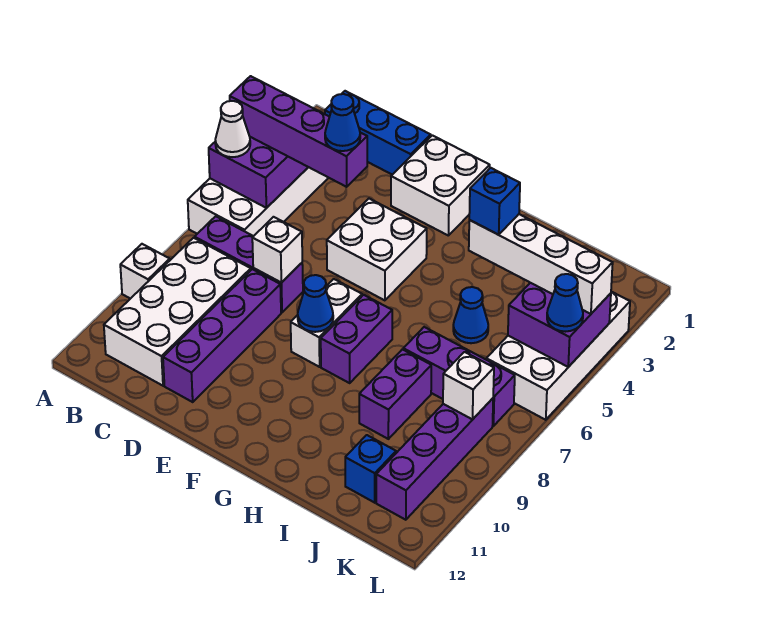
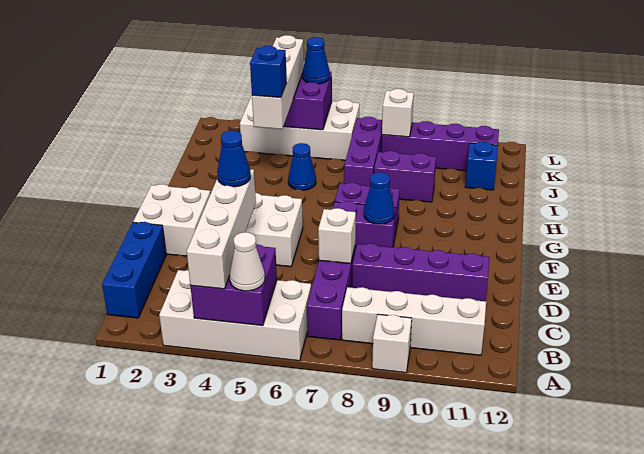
purple brick A4:D4 level 3 -> white brick A4:D4 level 3
white brick B8:C11 level 1 -> white brick B8:B11 level 1
white brick F7:F8 level 1 -> purple brick F7:F8 level 1

